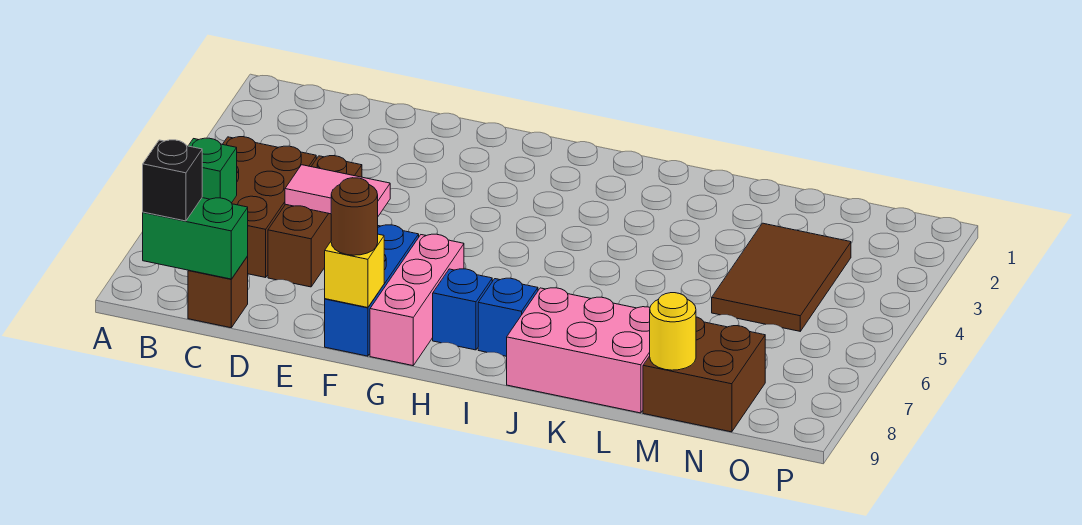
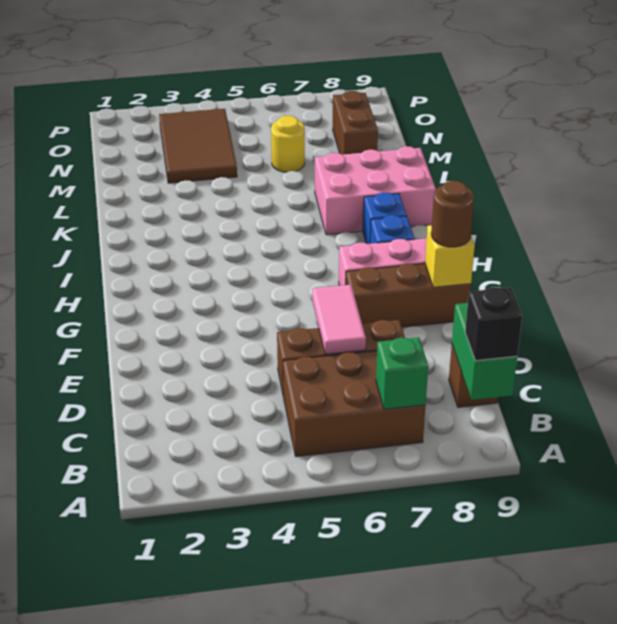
blue brick F7:F9 level 1 -> brown brick F7:F9 level 1
pink brick J8:L9 level 1 -> pink brick J7:K9 level 1
brown tile M3:N5 level 1 -> brown tile M3:O4 level 1
brown brick M8:N9 level 1 -> brown brick M8:N8 level 1
yellow round brick M9 level 2 -> yellow round brick M6 level 1

